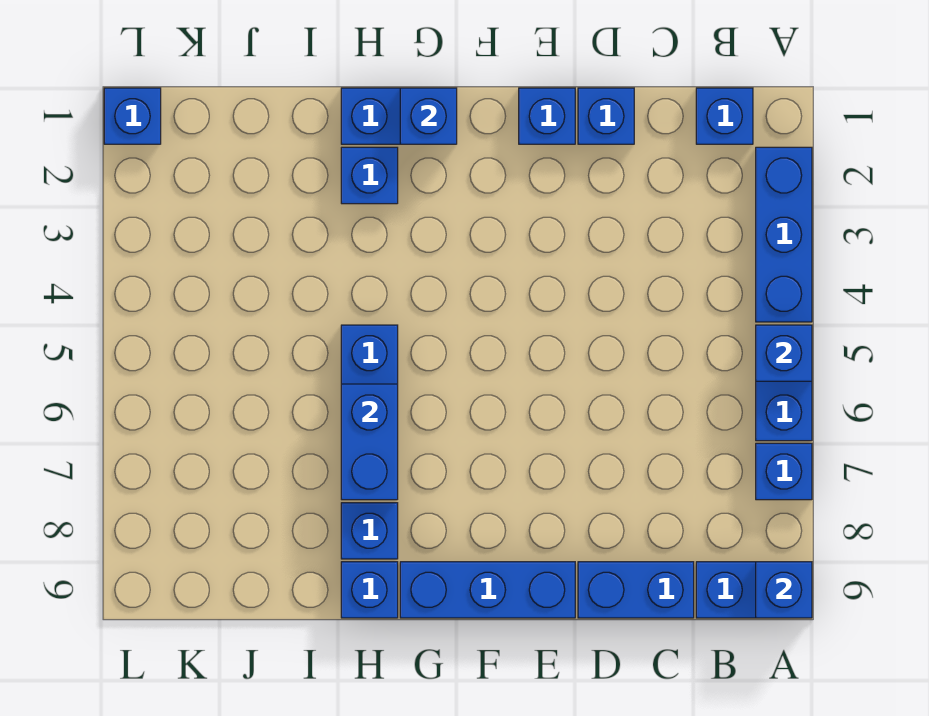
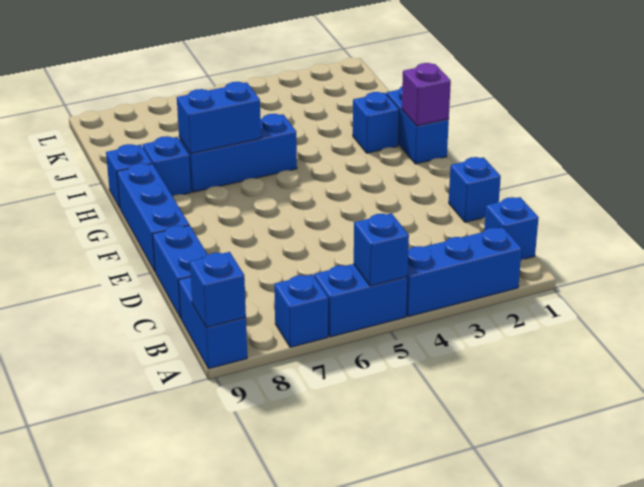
blue brick E1 level 1 -> none
blue brick G1 level 2 -> purple brick G1 level 2
blue brick L1 level 1 -> none

